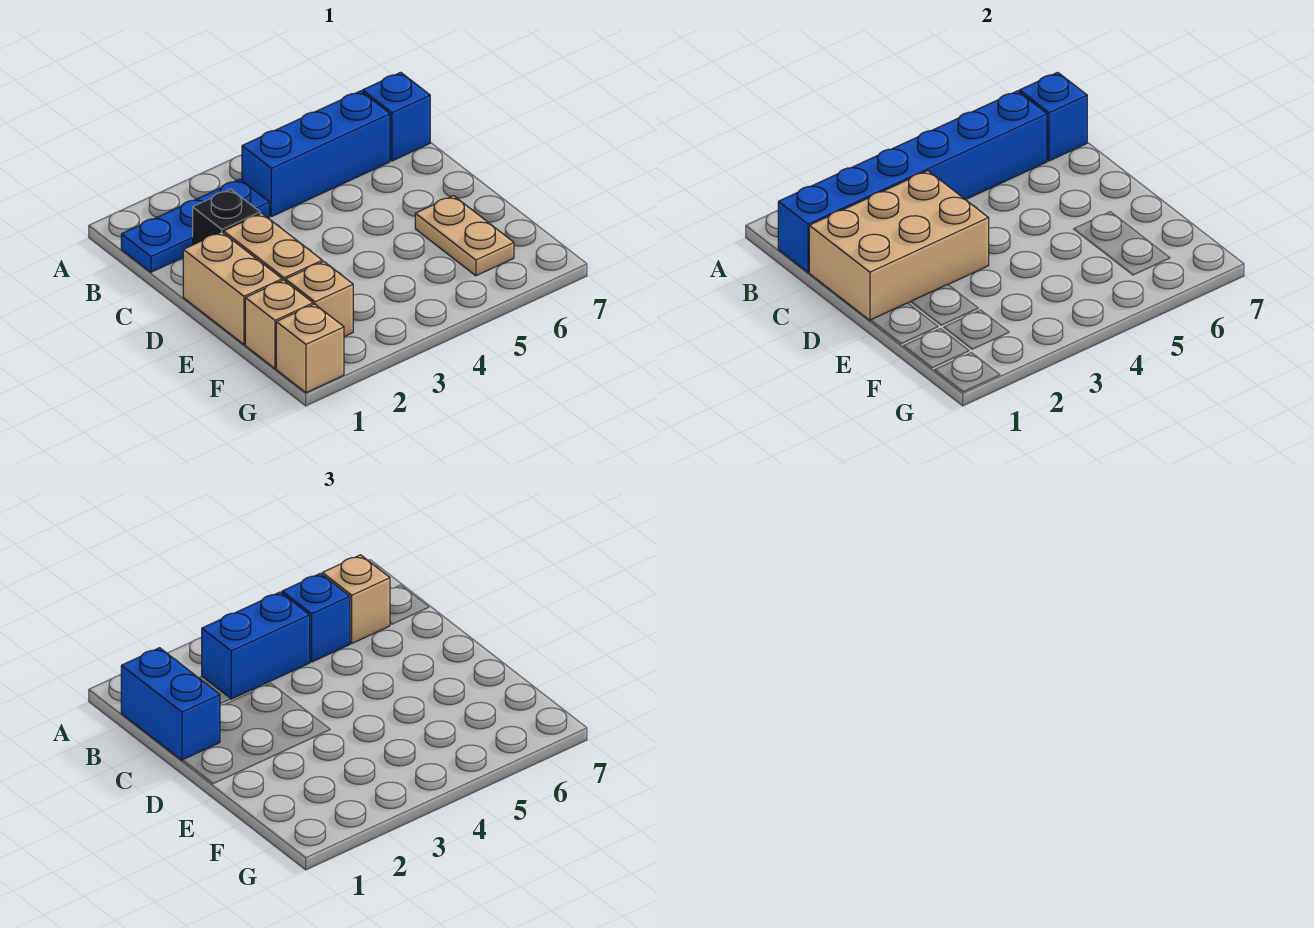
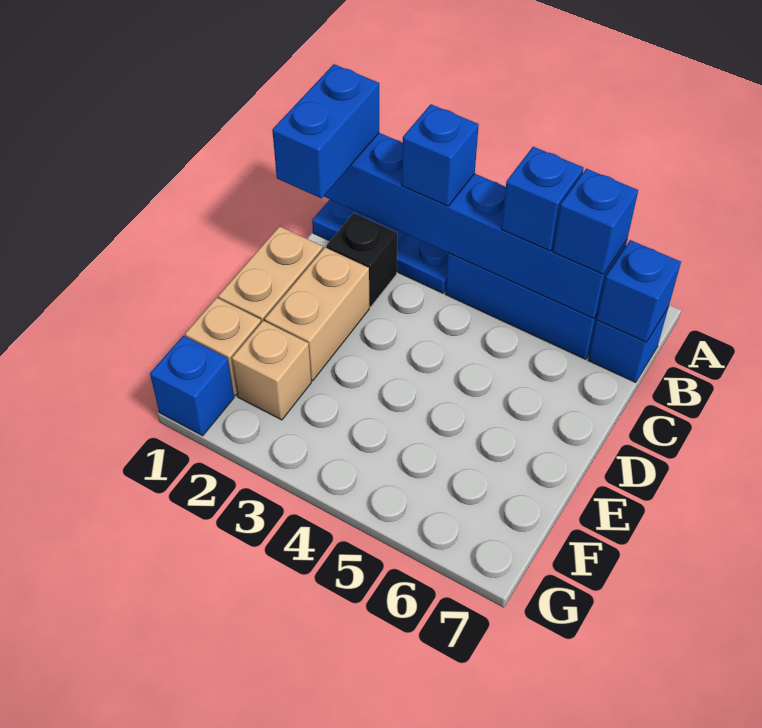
blue brick B3:B4 level 3 -> blue brick B3 level 3
tan brick B6 level 3 -> blue brick B6 level 3
tan brick C1:D3 level 2 -> none
tan plate E6:F6 level 1 -> none
tan brick G1 level 1 -> blue brick G1 level 1

